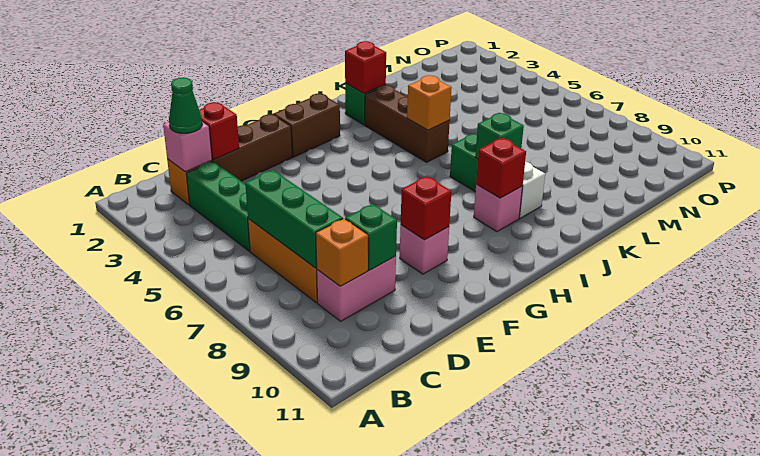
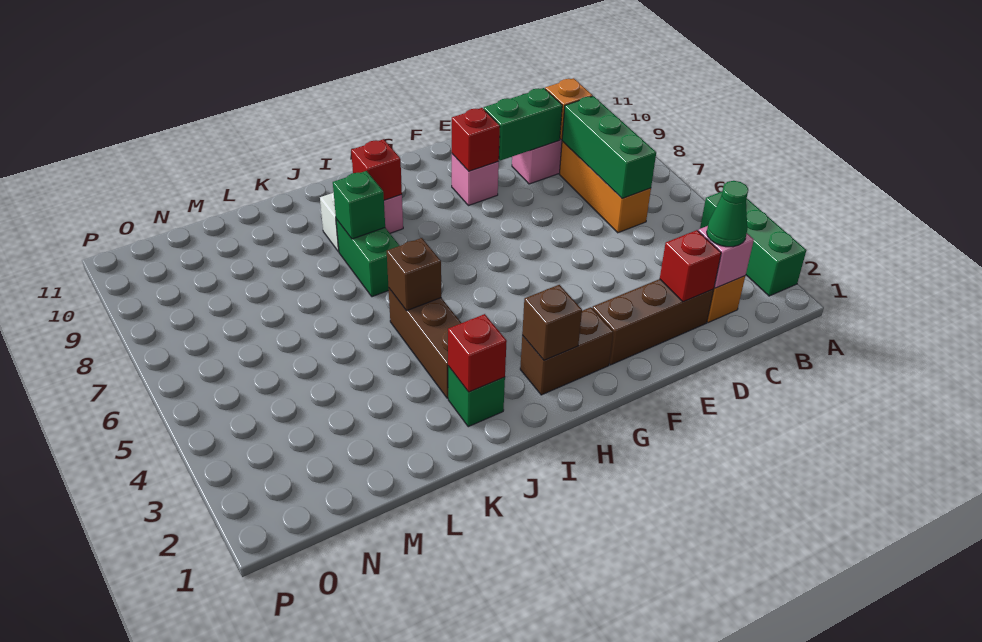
green brick C3:C5 level 1 -> green brick A2:A4 level 1
green brick D9 level 2 -> green brick D9:E9 level 2
none -> brown brick H2 level 2
orange brick J5 level 2 -> brown brick J5 level 2

